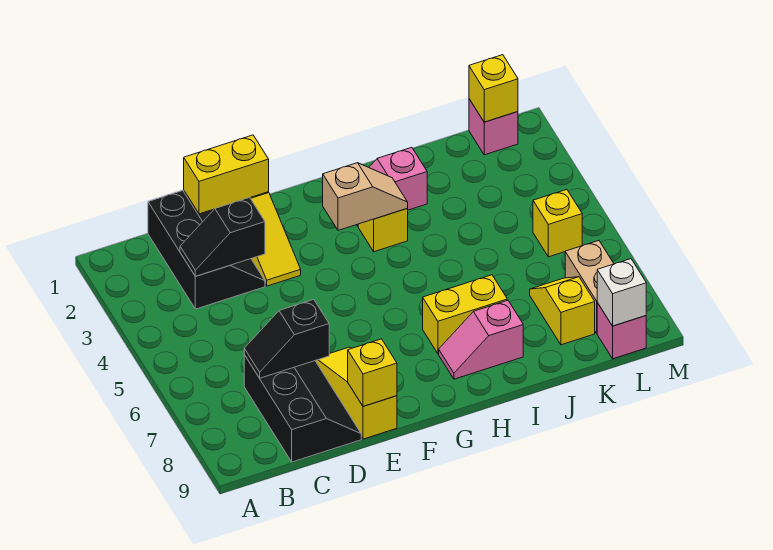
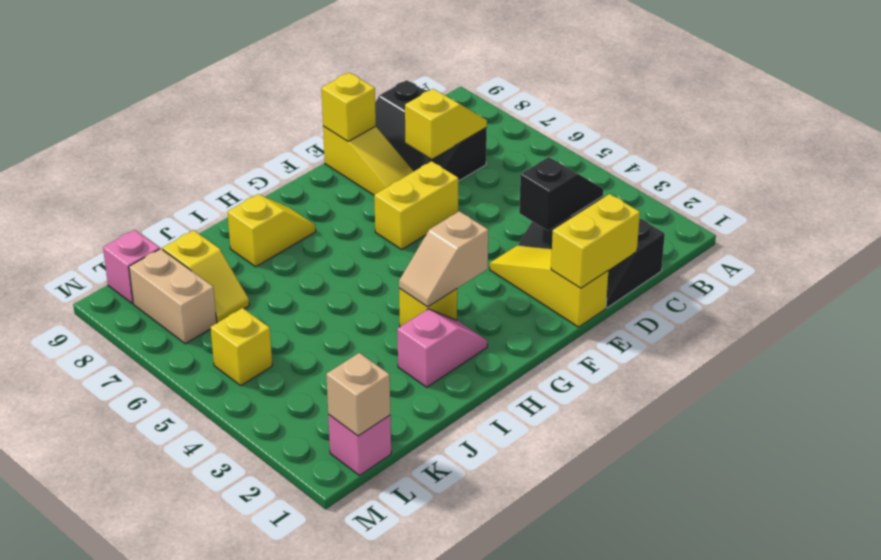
black slope C7:D7 level 2 top D -> yellow slope C7:D7 level 2 top D
yellow brick H7:I7 level 1 -> yellow brick E6:F6 level 1
pink slope H8:I8 level 1 top I -> yellow slope H8:I8 level 1 top I
yellow brick L1 level 2 -> tan brick L1 level 2
white brick L9 level 2 -> none

